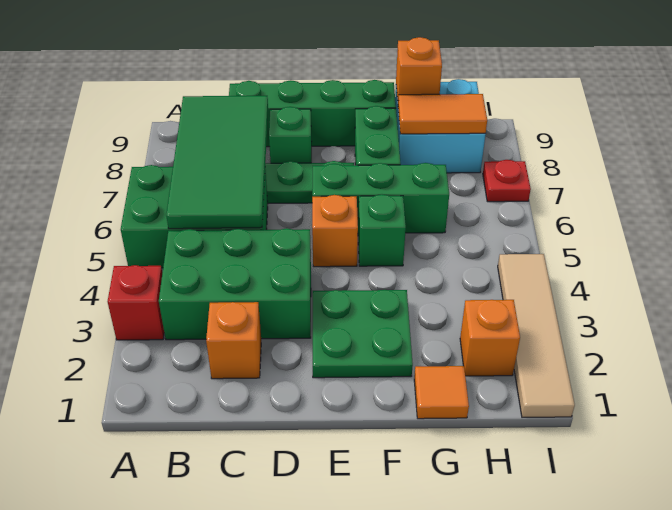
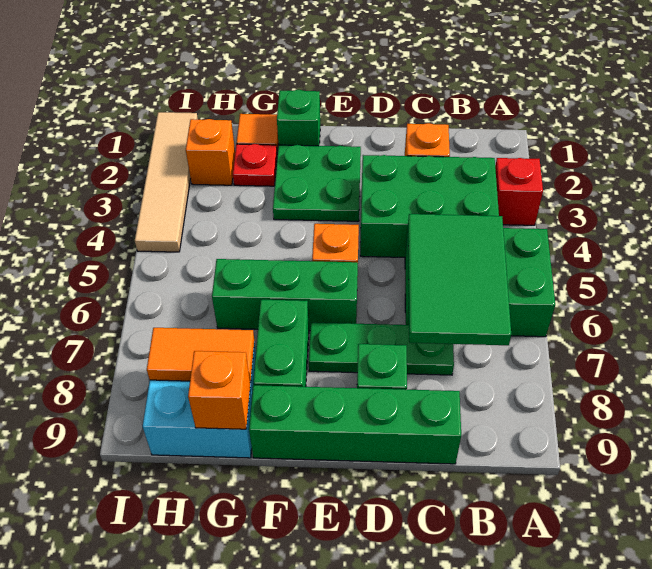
green tile B5:C8 level 2 -> green tile B5:C7 level 2
green brick F5 level 1 -> green brick F1 level 1
red plate I7 level 1 -> red plate G2 level 1

